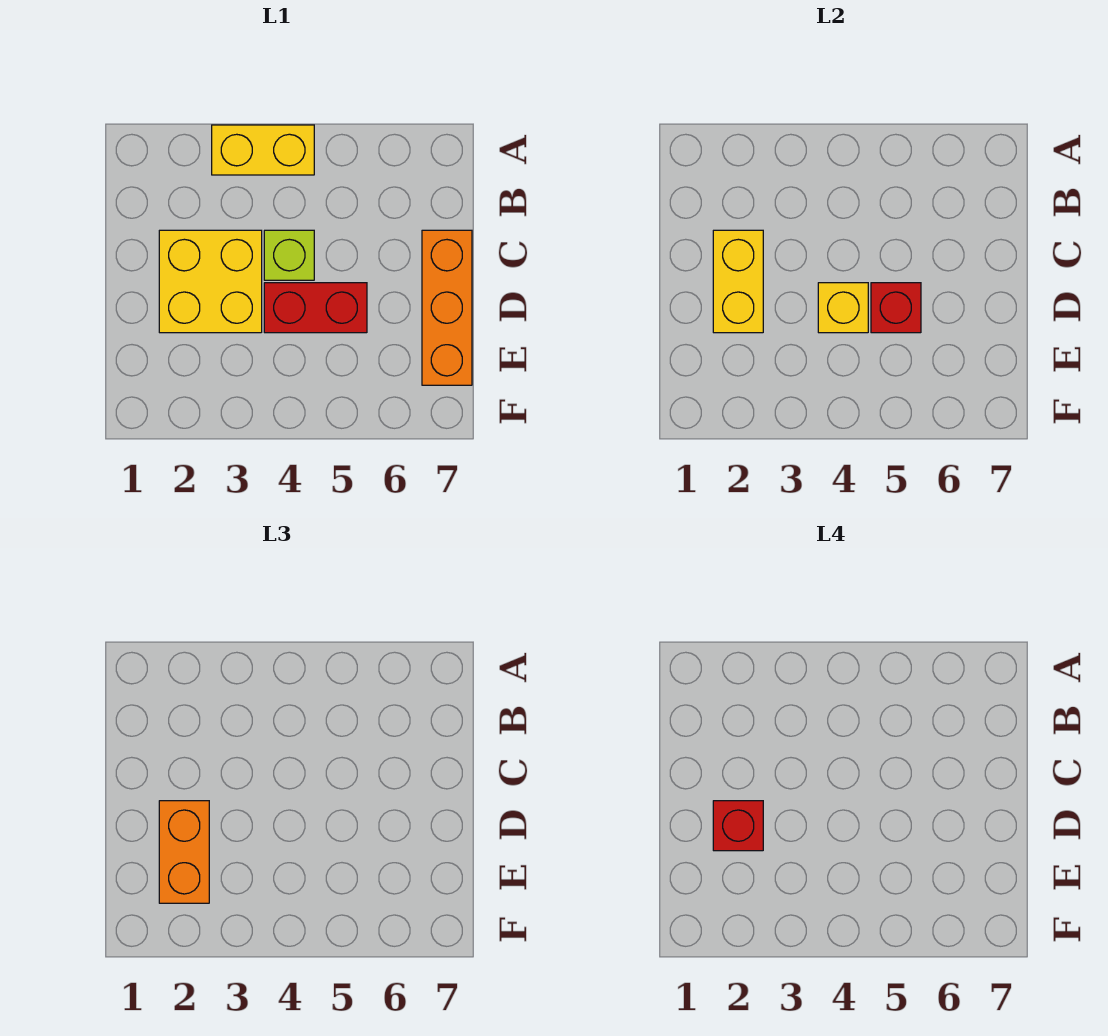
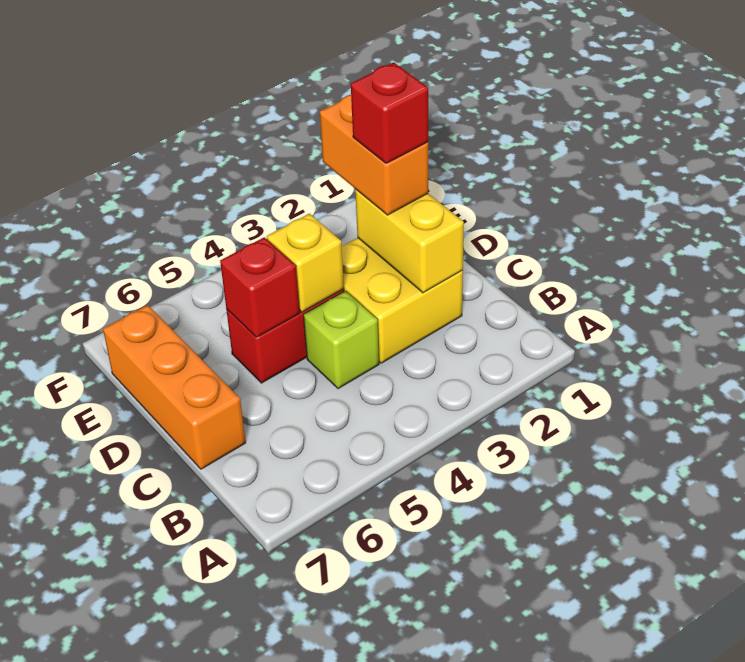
yellow brick A3:A4 level 1 -> none

